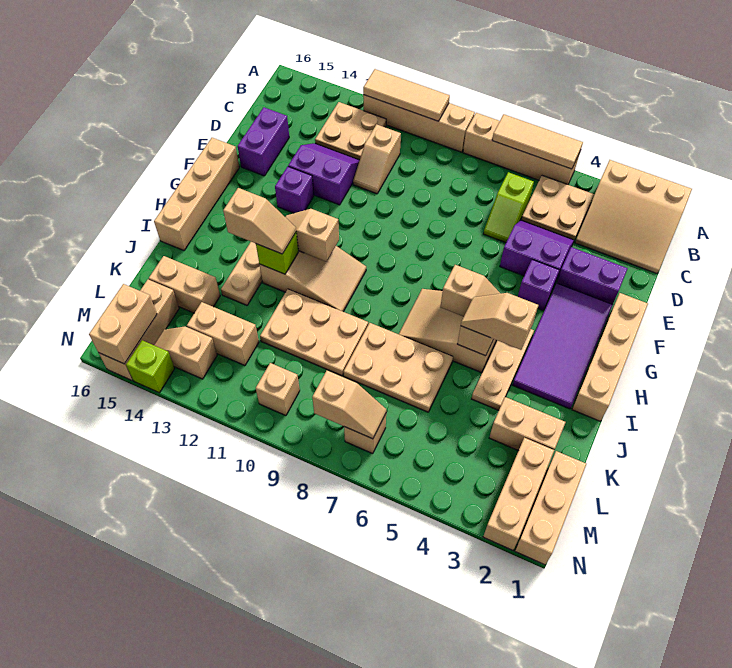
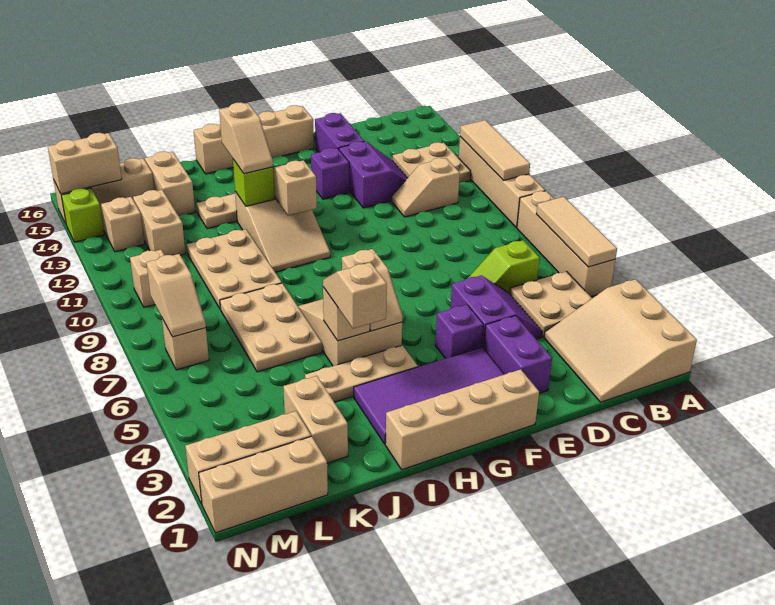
purple brick D15:E15 level 1 -> purple brick E14:E15 level 1

